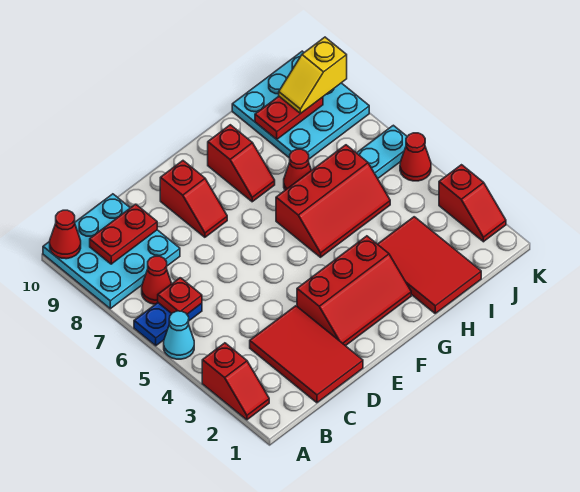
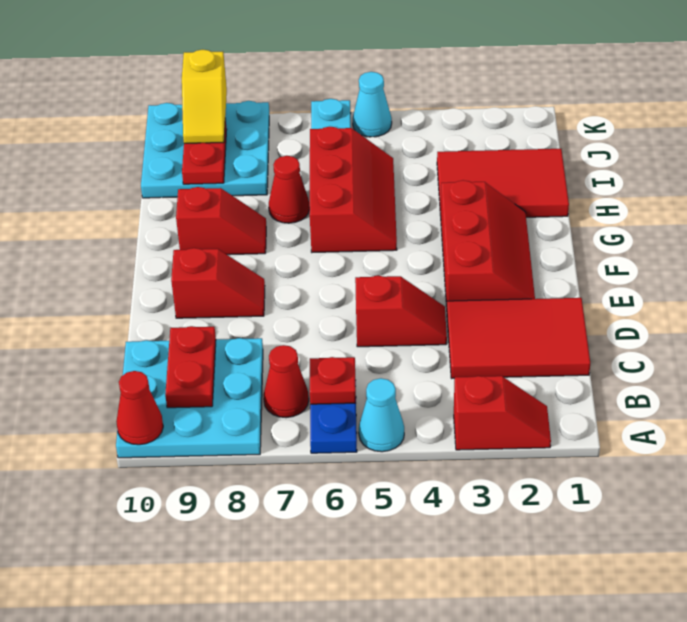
red slope K2:K3 level 1 top 3 -> red slope D4:D5 level 1 top 5
red cone K5 level 1 -> cyan cone K5 level 1

